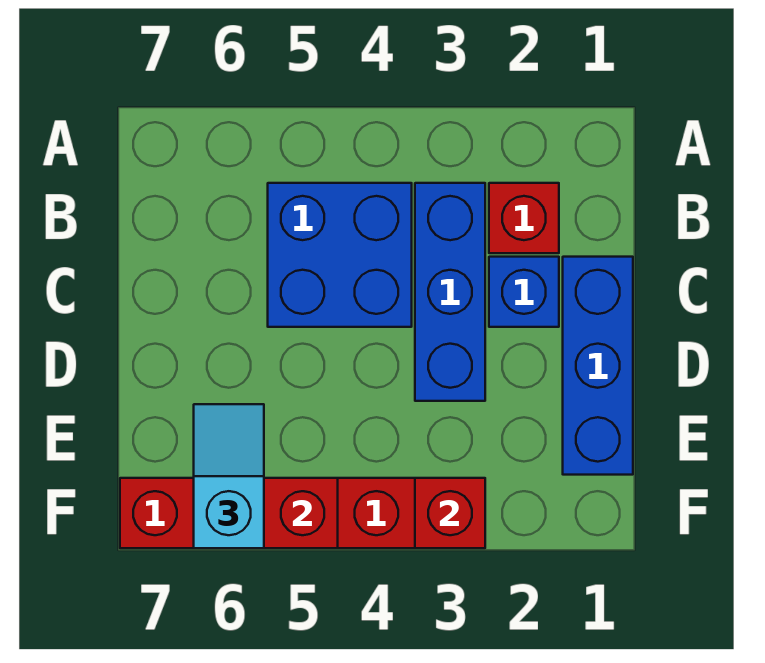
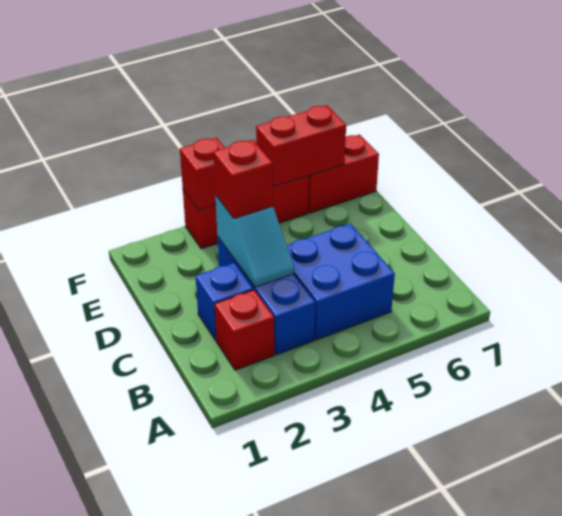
blue brick C1:E1 level 1 -> none
none -> red brick D3 level 3
cyan slope E6:F6 level 3 top F -> cyan slope C3:D3 level 2 top D

